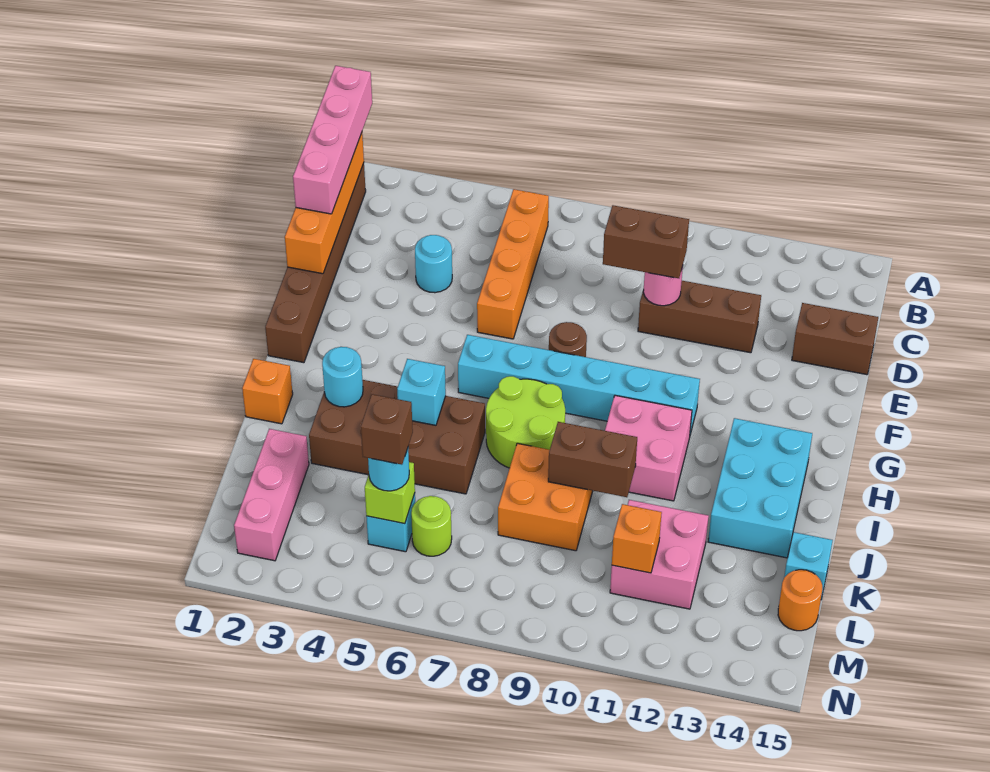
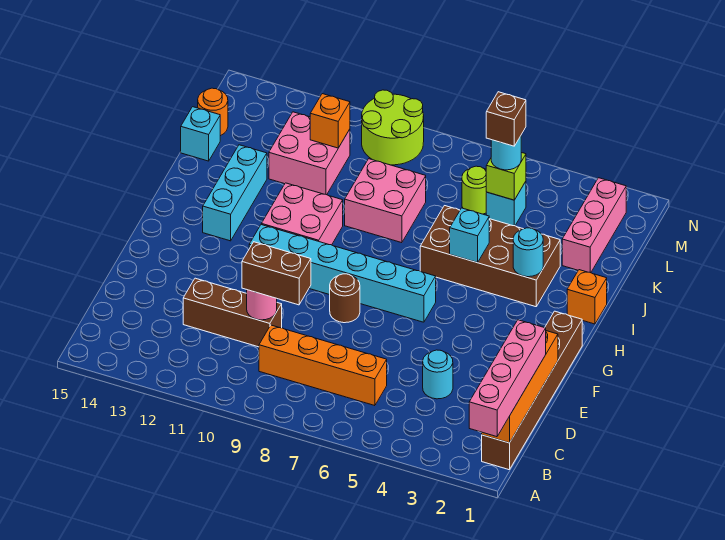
orange brick B6:E6 level 1 -> orange brick C6:C9 level 1
brown brick D14:D15 level 1 -> none
lime round brick H7:I8 level 1 -> lime round brick M9:N10 level 1
cyan brick H13:J14 level 1 -> cyan brick H13:J13 level 1
orange brick J8:K9 level 1 -> pink brick J8:K9 level 1
brown brick J9:J10 level 2 -> none

